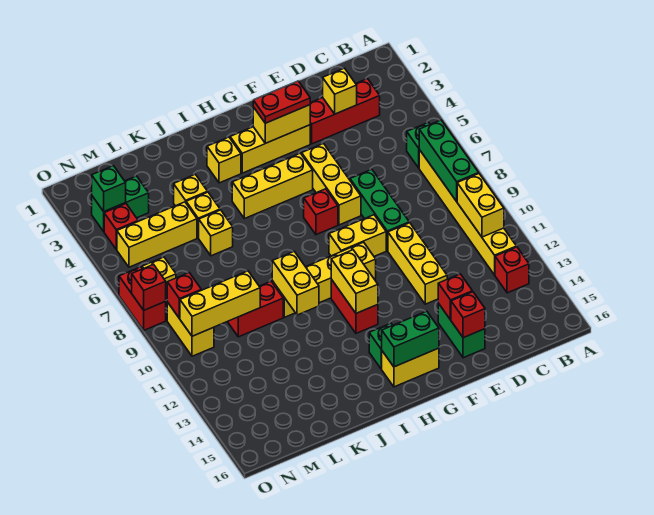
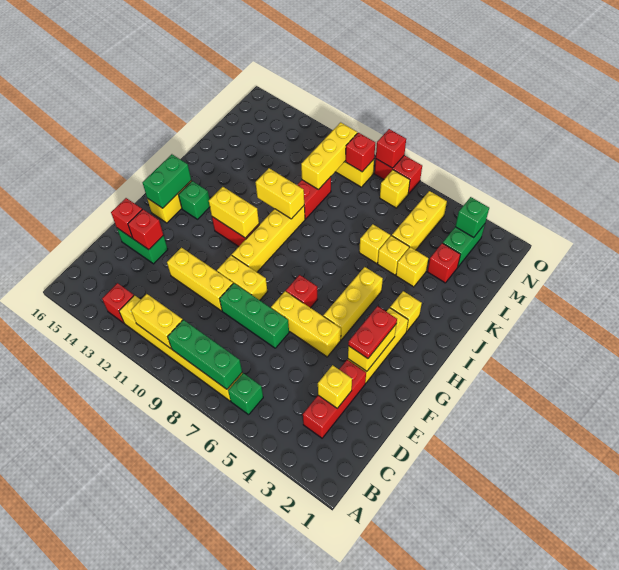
yellow brick F9:G9 level 1 -> yellow brick F9:F10 level 1
red brick N4 level 1 -> red brick L3 level 1

